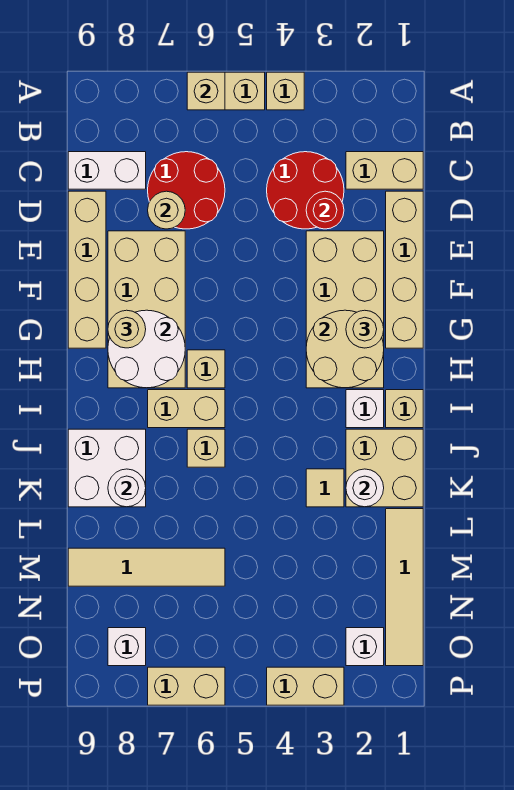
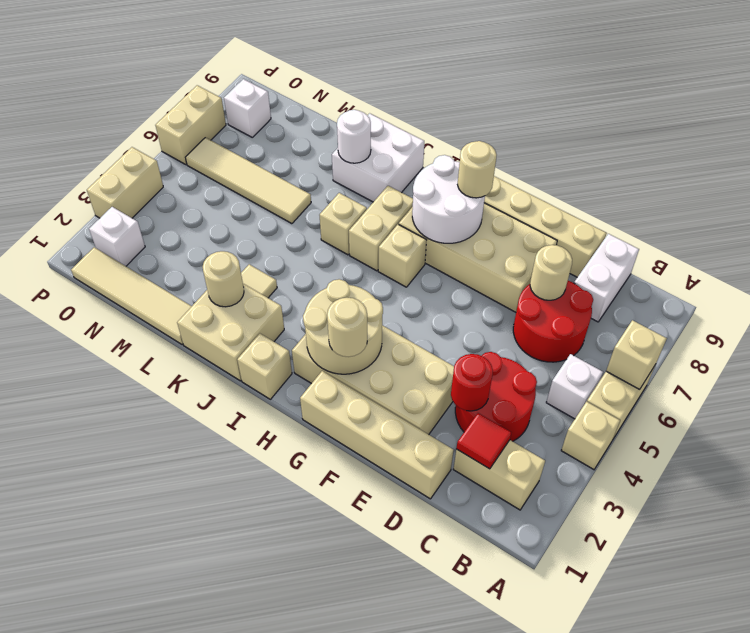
tan brick C1:C2 level 1 -> tan brick B2:C2 level 1
none -> red tile C2 level 2
white brick I2 level 1 -> white brick B5 level 1
white round brick K2 level 2 -> tan round brick K2 level 2
tan tile M6:M9 level 1 -> tan tile L6:O6 level 1

